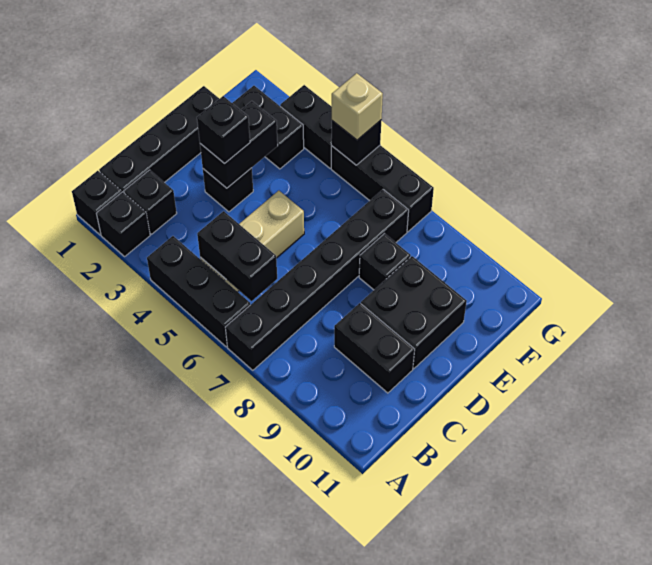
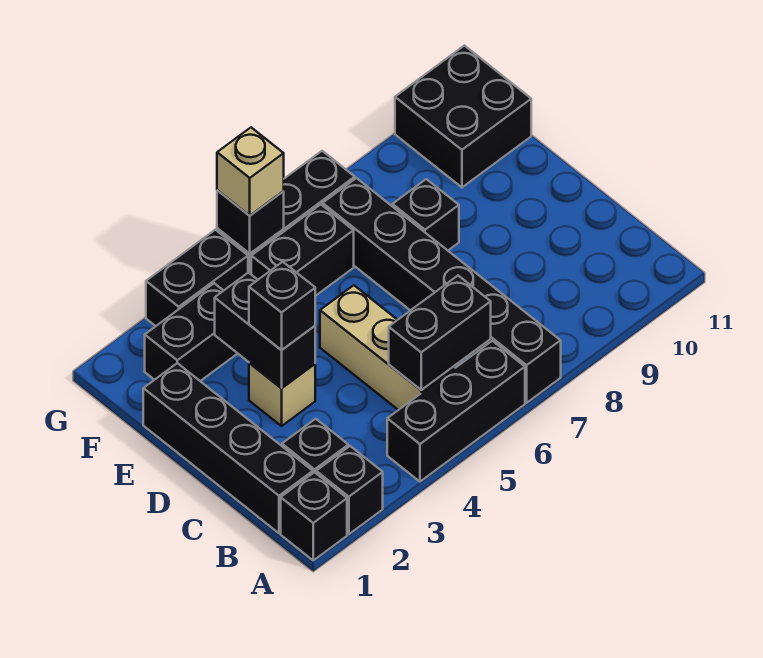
black brick C9:C10 level 1 -> black brick F5:F6 level 1
black brick D3 level 1 -> tan brick D3 level 1
black brick D9:E10 level 1 -> black brick F10:G11 level 1

